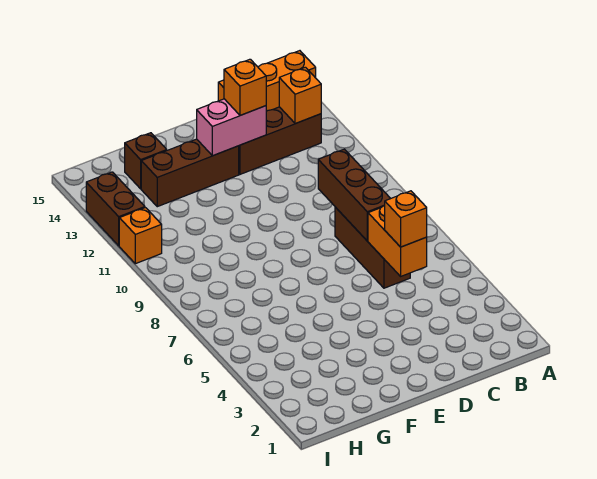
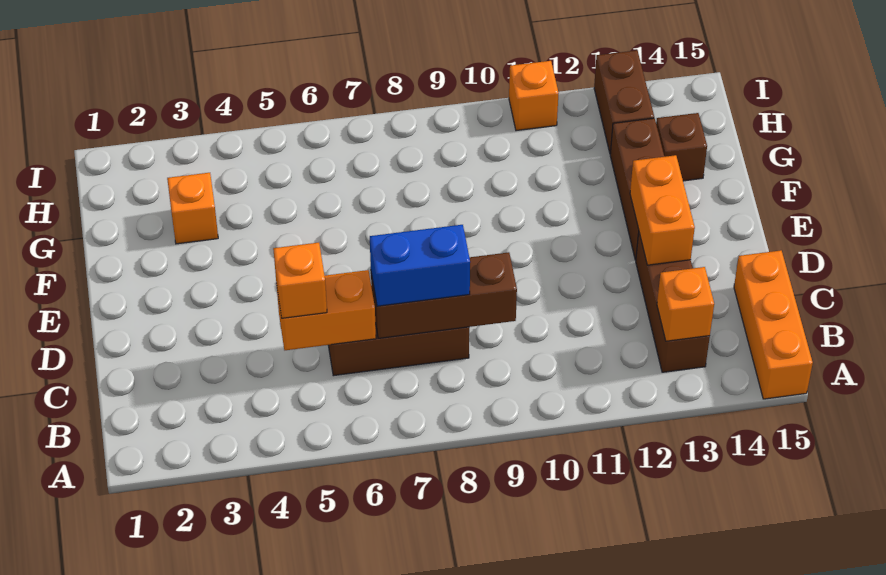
none -> blue brick C7:C8 level 3
pink brick D13:E13 level 2 -> orange brick D13:E13 level 2
orange brick D13 level 3 -> orange brick G3 level 1
brown brick I12:I13 level 1 -> brown brick H13:I13 level 1

